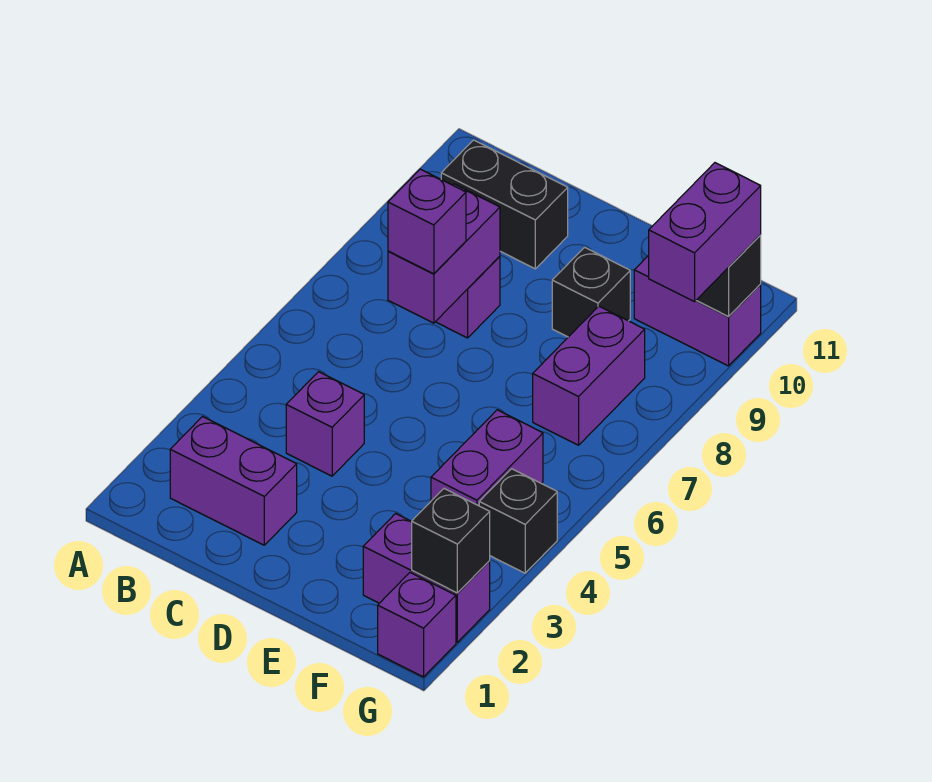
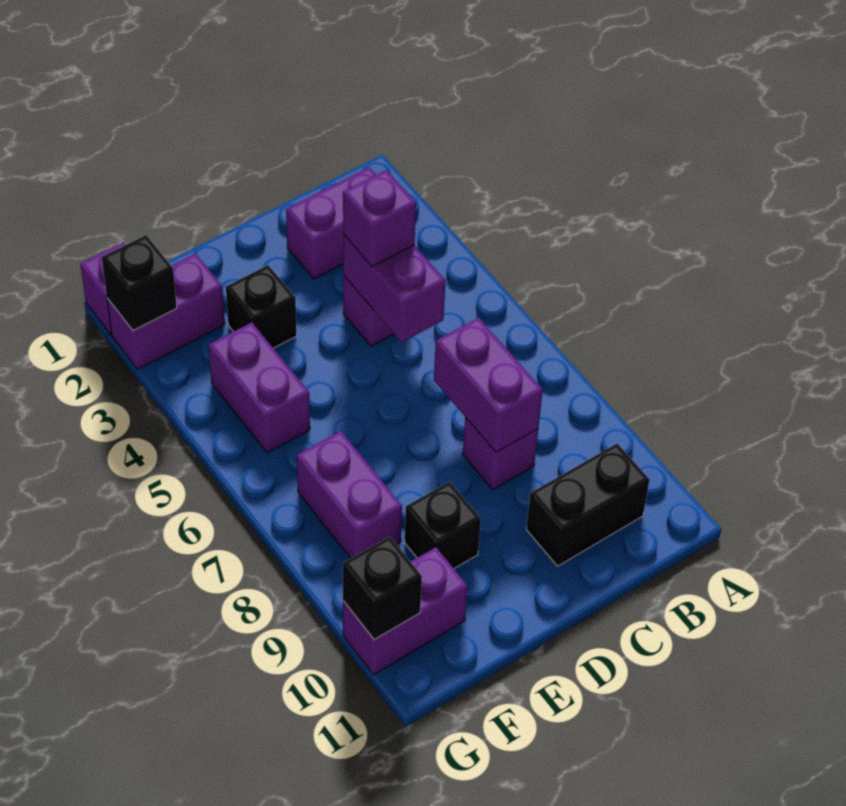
purple brick C7 level 3 -> purple brick C4 level 3
black brick G4 level 1 -> black brick E3 level 1
purple brick G9:G10 level 3 -> purple brick C4:C5 level 2

